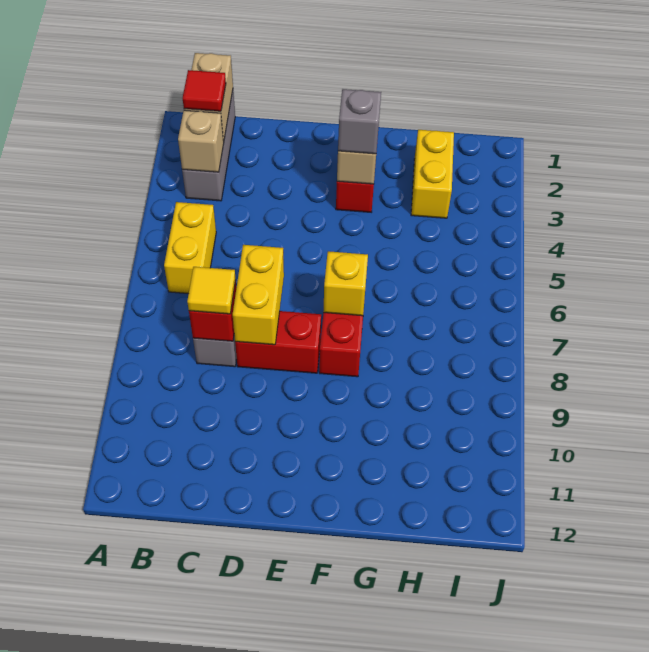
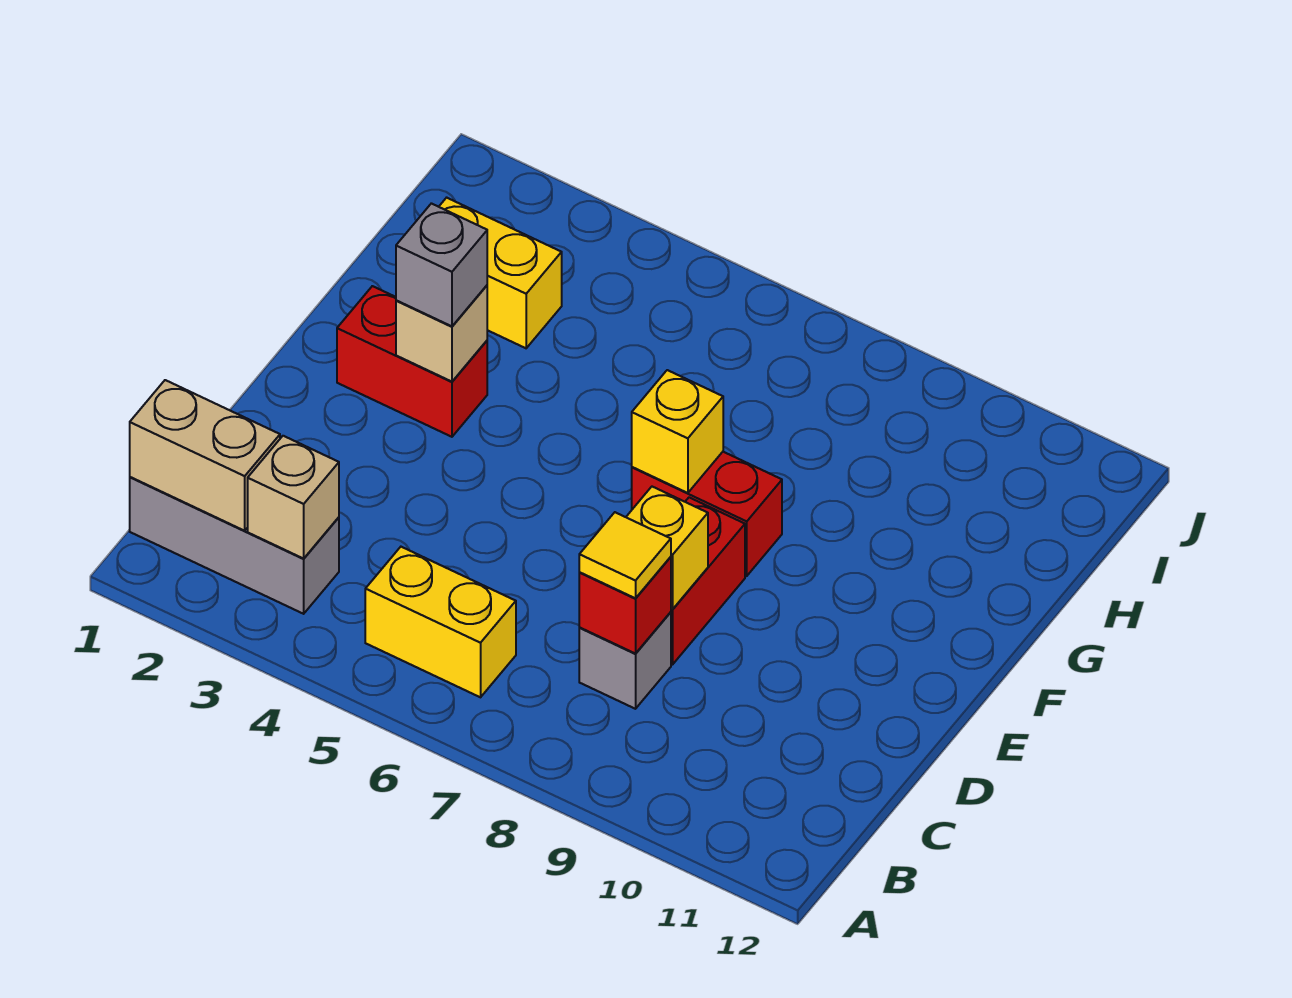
red tile B2 level 3 -> none
yellow brick D7:D8 level 2 -> yellow brick D8 level 2

